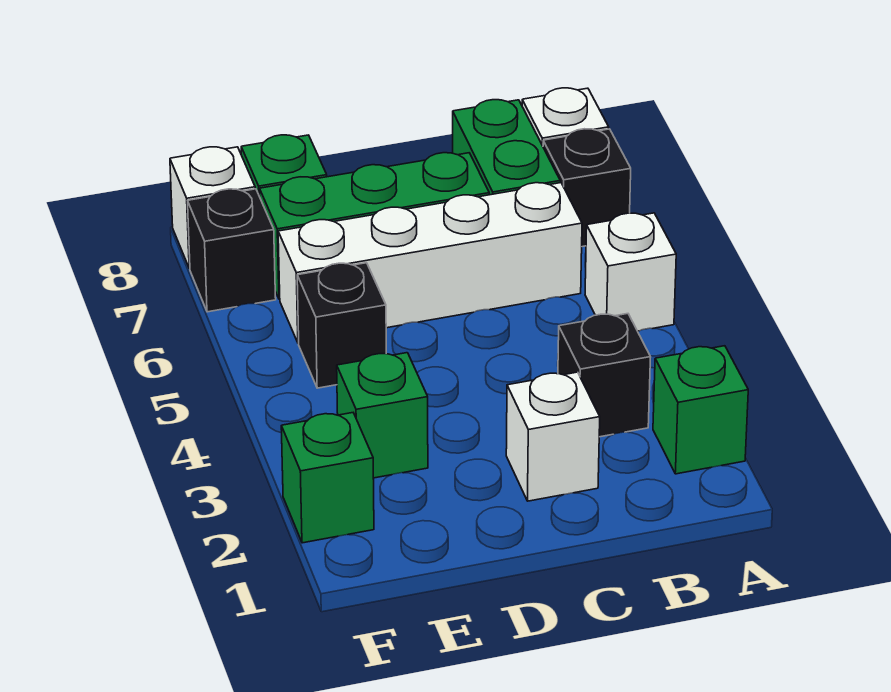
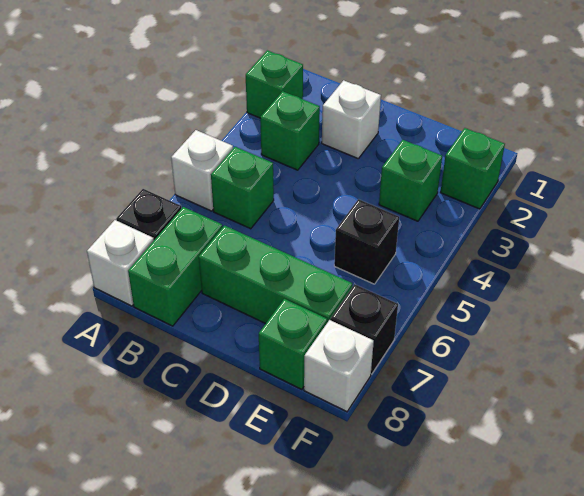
black brick B3 level 1 -> green brick B3 level 1
none -> green brick B5 level 1
white brick B6:E6 level 1 -> none

